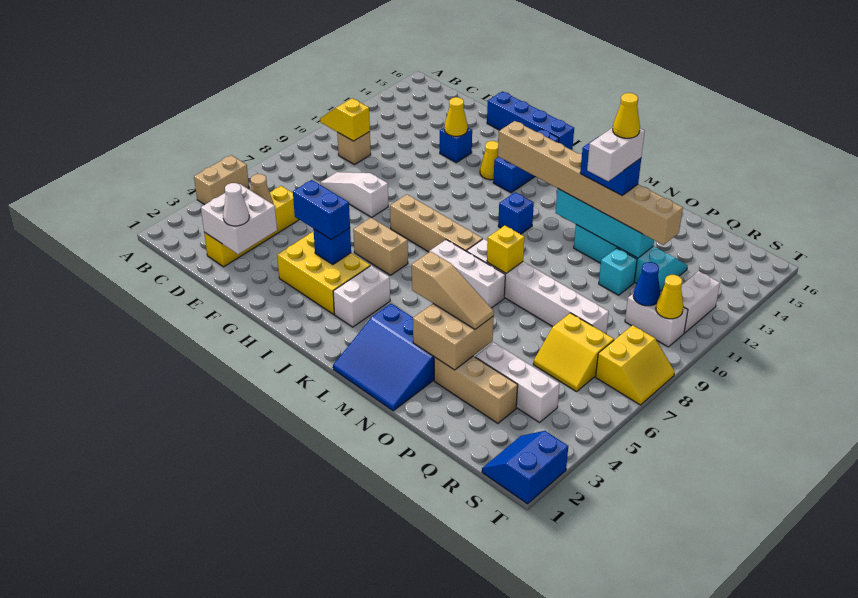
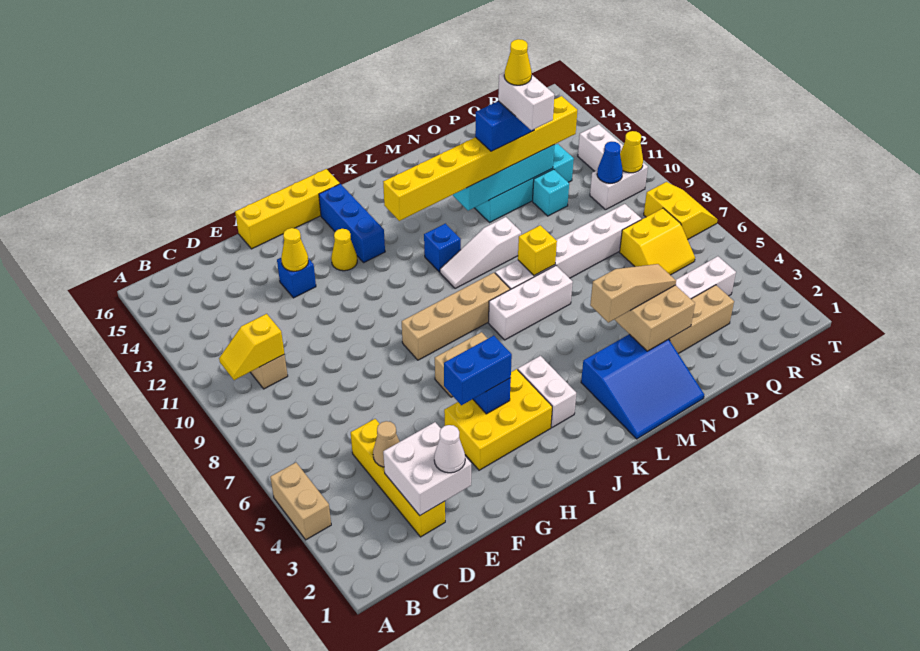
white slope D8:F8 level 1 top F -> white slope K10:M10 level 1 top M
blue brick F16:I16 level 1 -> yellow brick F16:I16 level 1
tan brick J12:Q12 level 3 -> yellow brick J12:Q12 level 3
blue slope S1:T2 level 1 top T -> none

